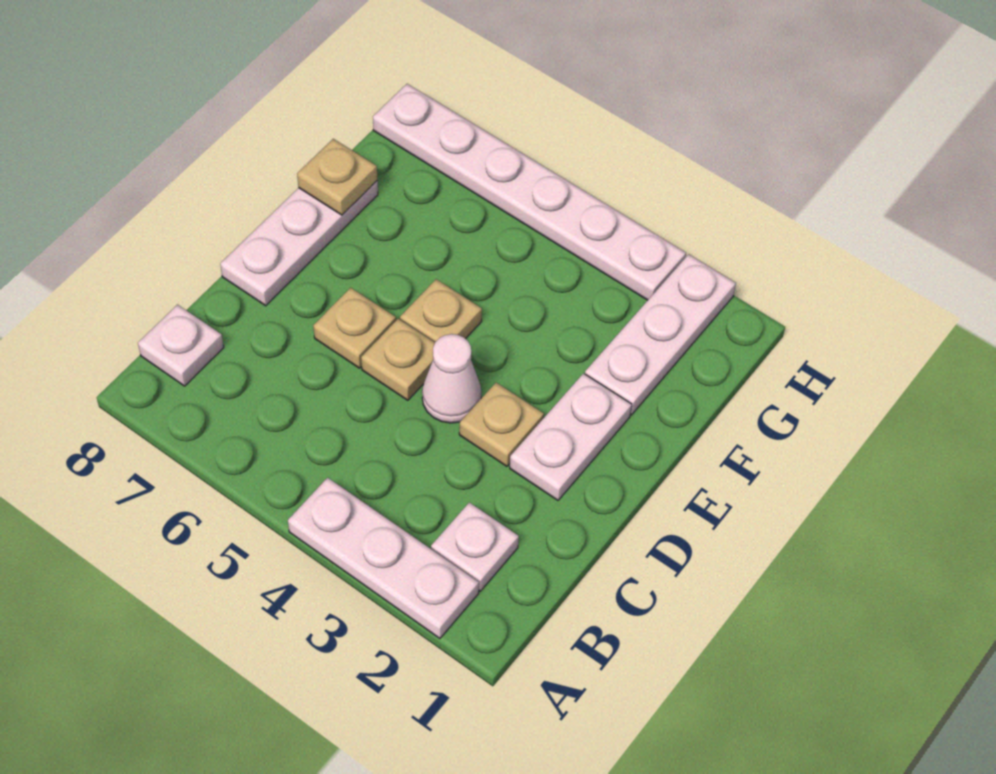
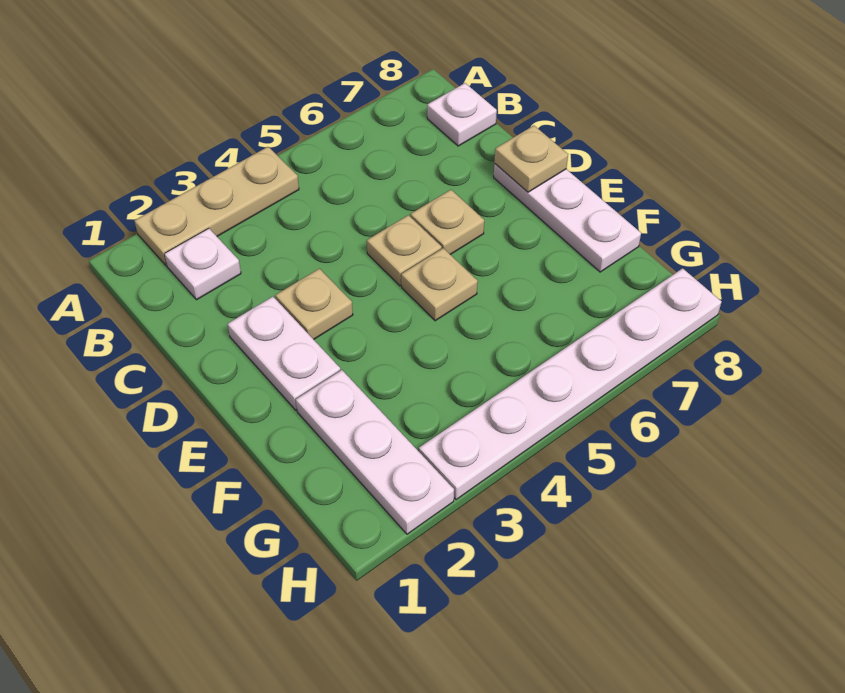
white plate A2:A4 level 1 -> tan plate A2:A4 level 1
white cone D4 level 1 -> none
tan plate F8 level 2 -> tan plate D8 level 2

